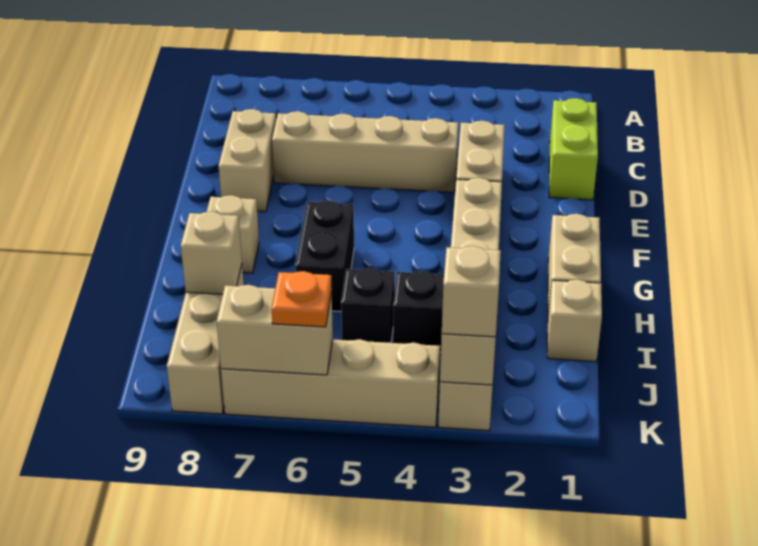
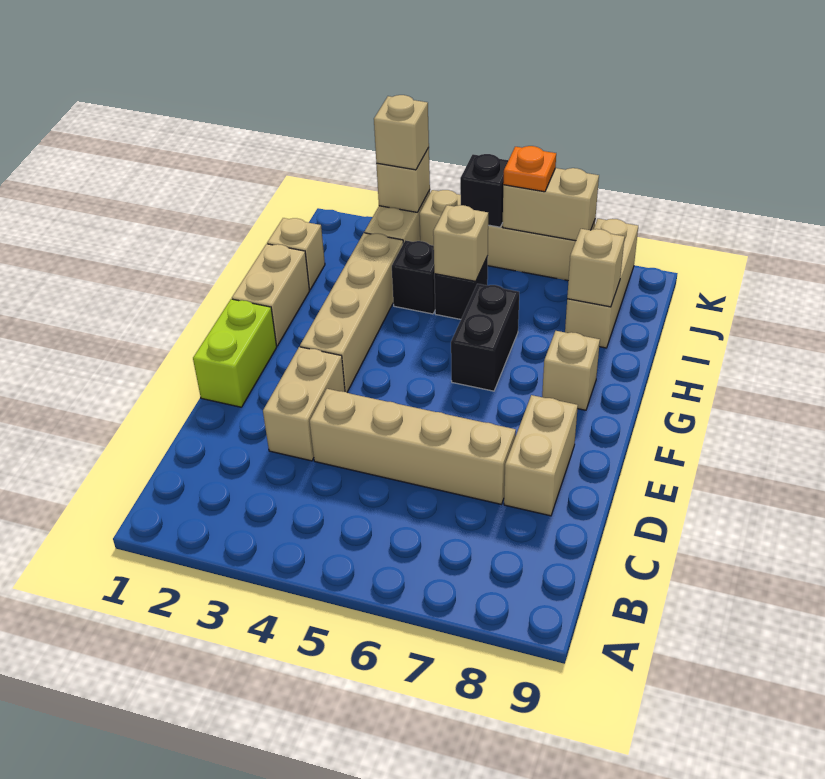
lime brick C1:D1 level 1 -> lime brick E1:F1 level 1
none -> tan brick I5 level 2
none -> black brick K5 level 2

